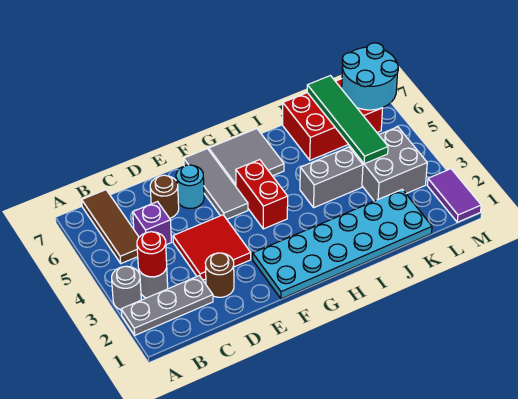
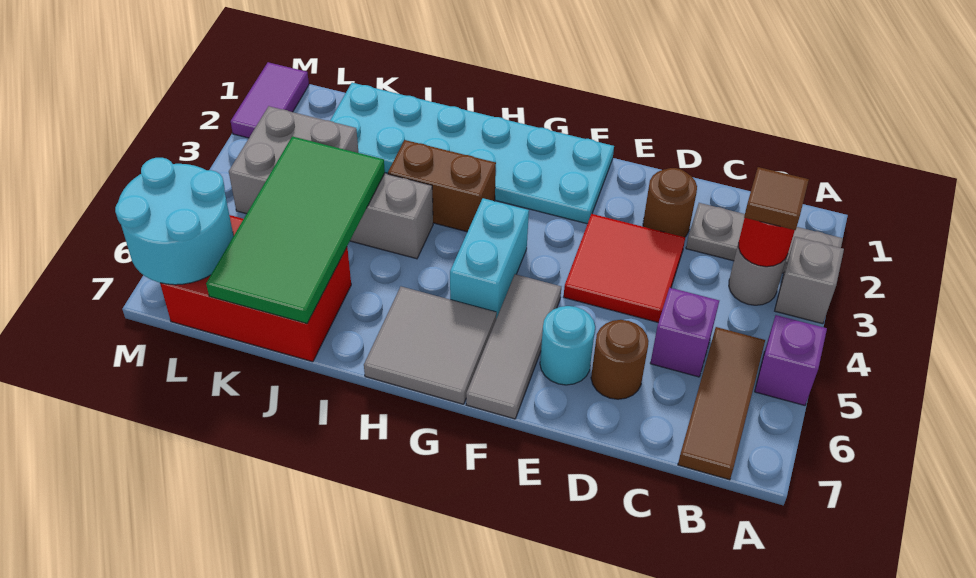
grey round brick A3 level 1 -> grey brick A3 level 1
none -> purple brick A5 level 1
none -> brown tile B3 level 3
red brick G4:G5 level 1 -> cyan brick G4:G5 level 1
none -> brown brick H3:I3 level 1
green tile K4:K7 level 2 -> green tile J4:K7 level 2

